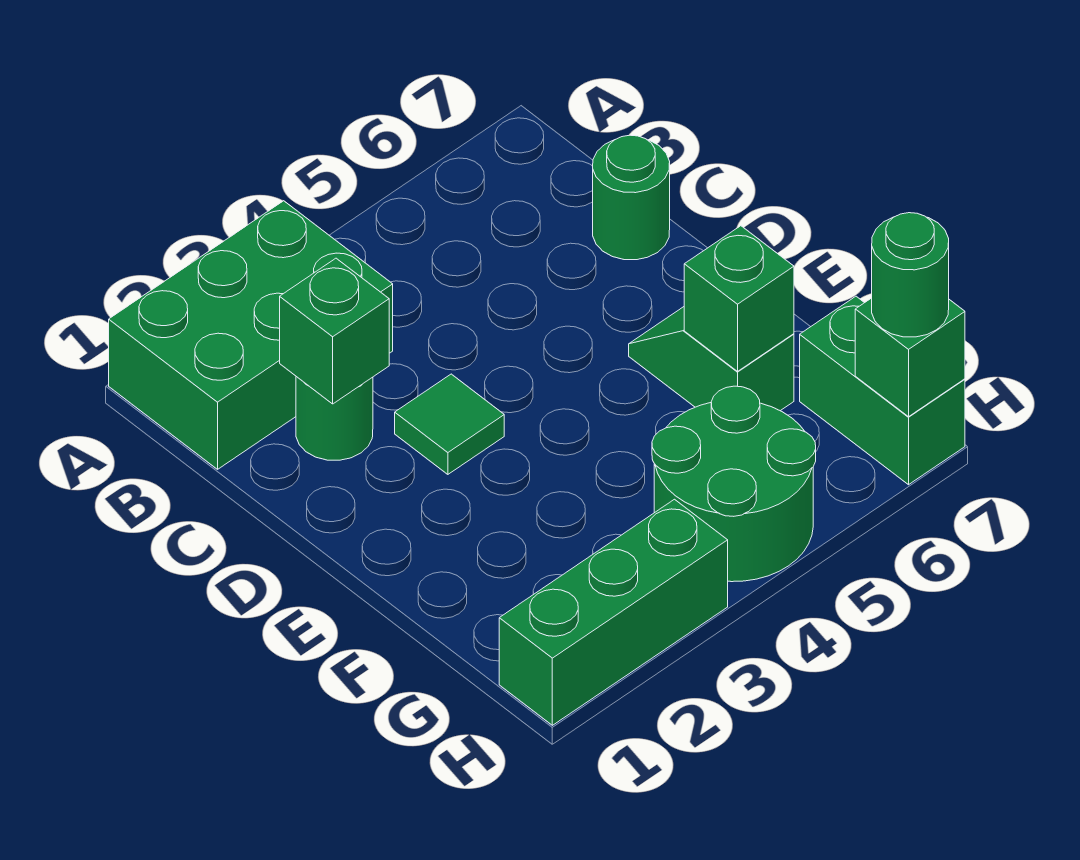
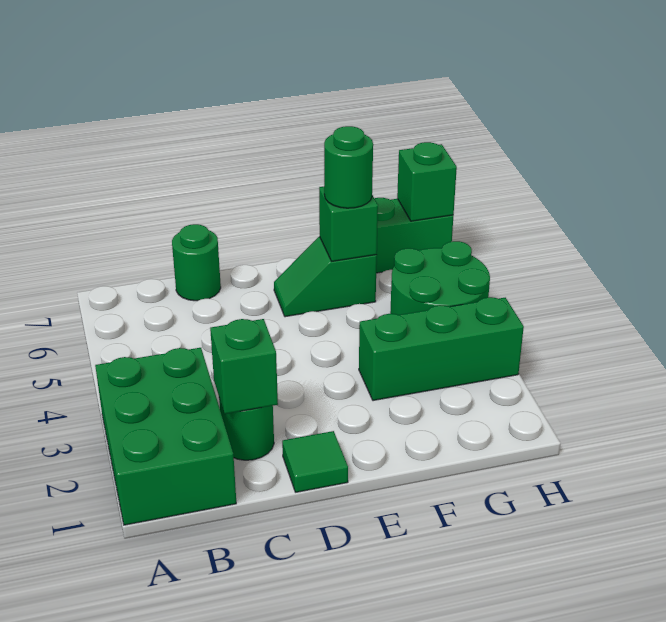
green tile D3 level 1 -> green tile D1 level 1
green brick H1:H3 level 1 -> green brick F3:H3 level 1
green round brick H7 level 3 -> green round brick F6 level 3

